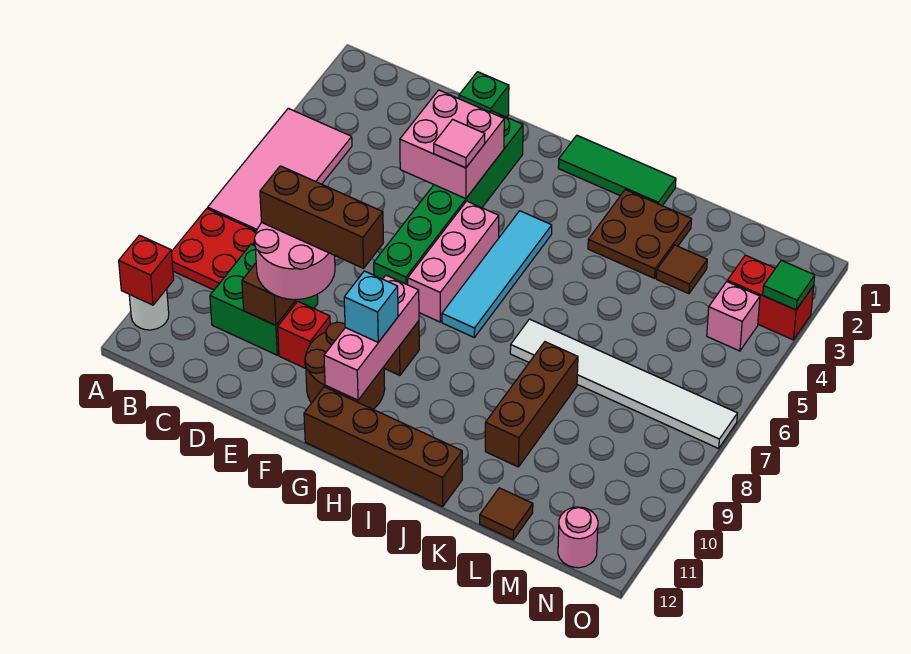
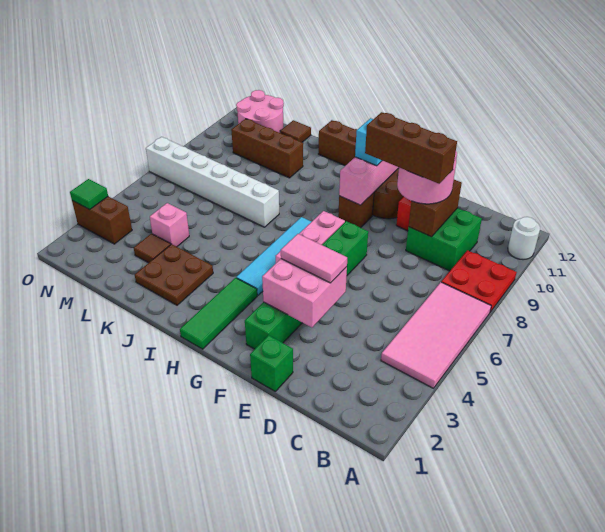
red brick A11 level 2 -> none
pink tile F4 level 3 -> pink tile E4:F4 level 3
green tile H1:J1 level 1 -> green tile H1:H3 level 1
white tile J7:O7 level 1 -> white brick J7:O7 level 1
brown brick K8:K10 level 1 -> brown brick K10:M10 level 1
red brick N3:O3 level 1 -> brown brick N3:O3 level 1
pink brick N4 level 1 -> pink brick L4 level 1
pink round brick N12 level 1 -> pink round brick M11:N12 level 1

